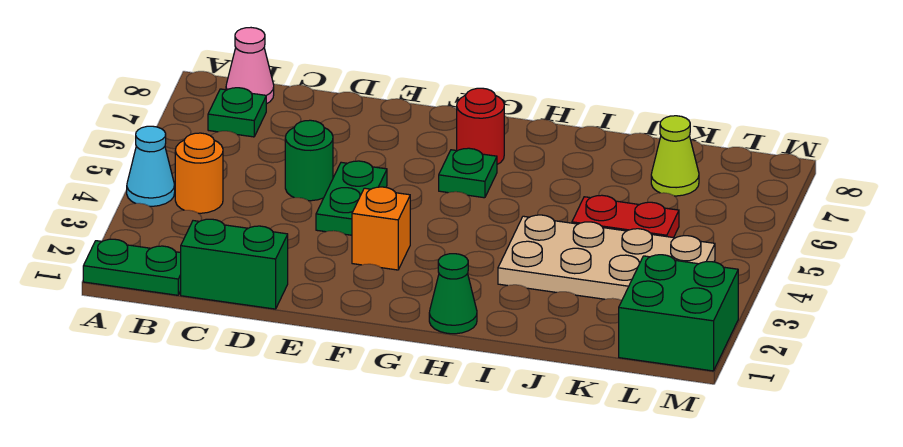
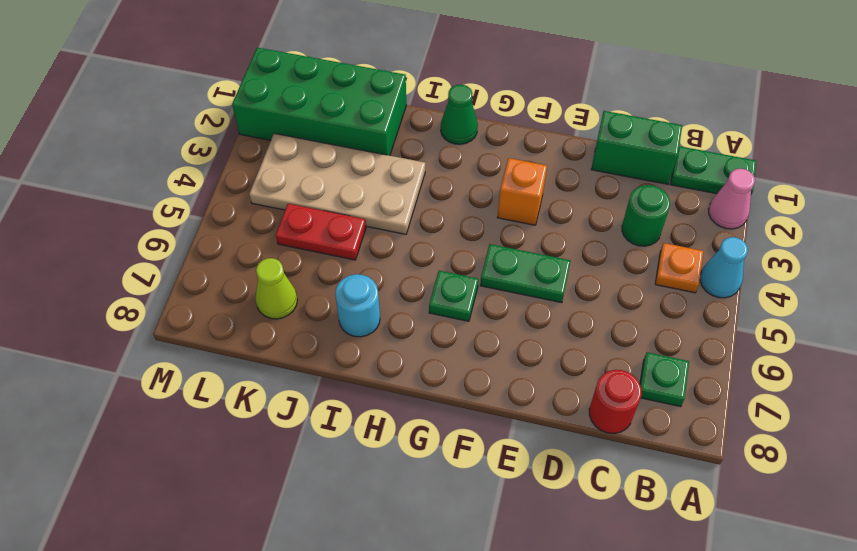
orange round brick B4 level 1 -> orange plate B4 level 1
pink cone B8 level 1 -> pink cone A2 level 1
green round brick D5 level 1 -> green round brick C3 level 1
green plate E4:E5 level 1 -> green plate E5:F5 level 1
red round brick G7 level 1 -> red round brick C8 level 1
none -> cyan round brick I7 level 1
green brick L1:M2 level 1 -> green brick J1:M2 level 1

